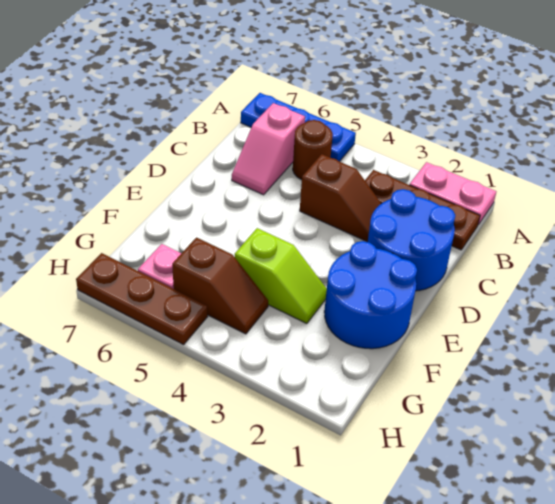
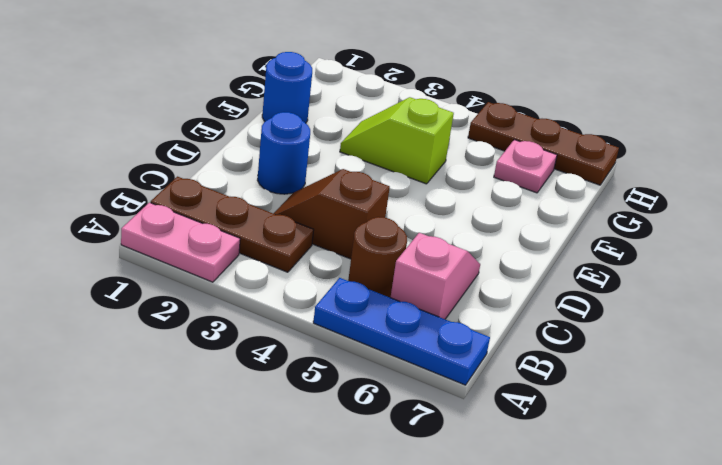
blue round brick C1:D2 level 1 -> blue round brick D2 level 1
blue round brick E1:F2 level 1 -> blue round brick F1 level 1
brown slope G4:G5 level 1 top 5 -> none

